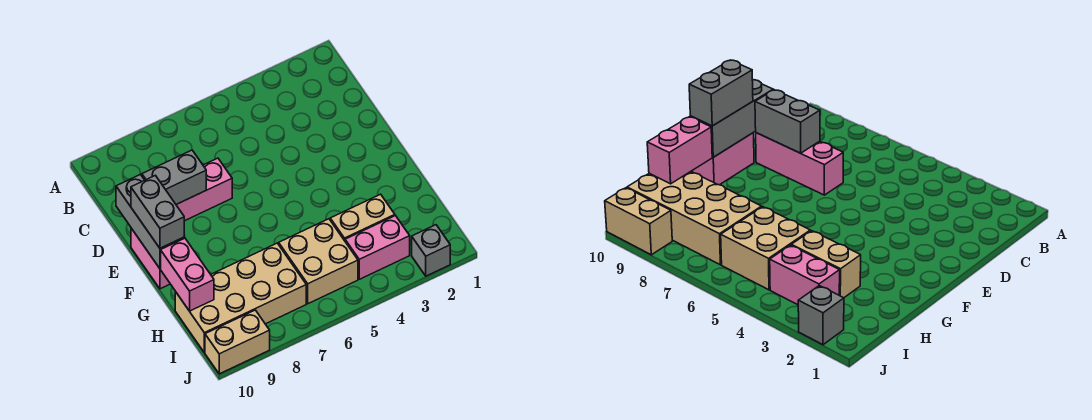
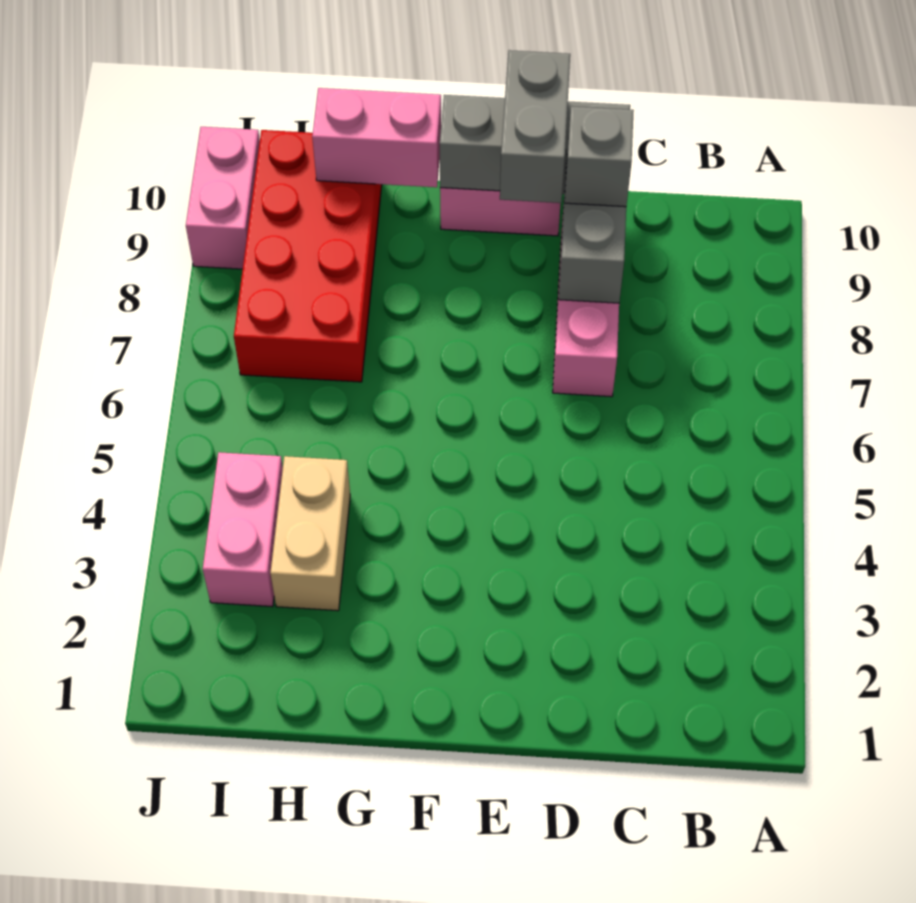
grey brick E10:F10 level 3 -> grey brick E9:E10 level 3
tan brick H5:I6 level 1 -> none
tan brick H7:I10 level 1 -> red brick H7:I10 level 1
grey brick J2 level 1 -> grey brick D9 level 3
tan brick J9:J10 level 1 -> pink brick J9:J10 level 1

